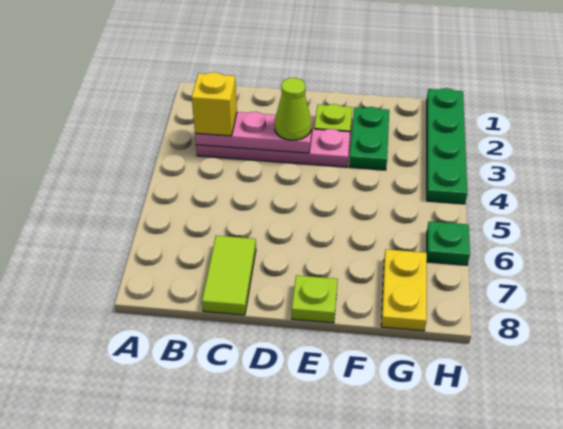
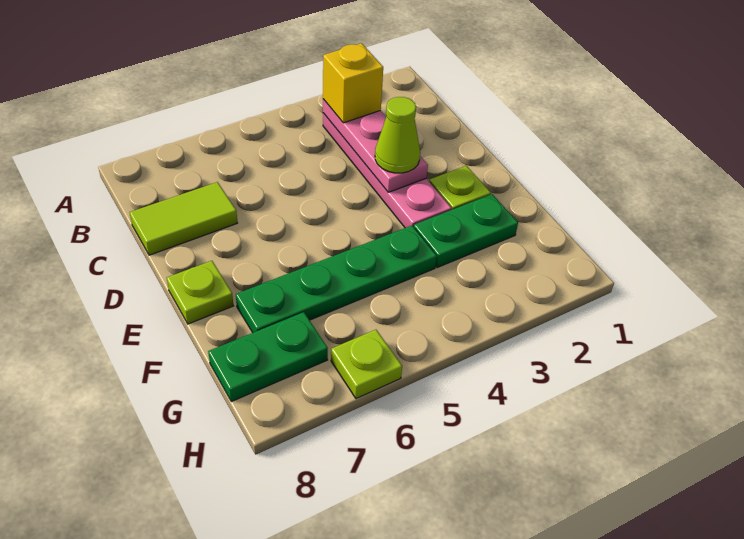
yellow plate G7:G8 level 1 -> green plate G7:G8 level 1
green plate H1:H4 level 1 -> green plate F4:F7 level 1
green plate H6 level 1 -> lime plate H6 level 1

